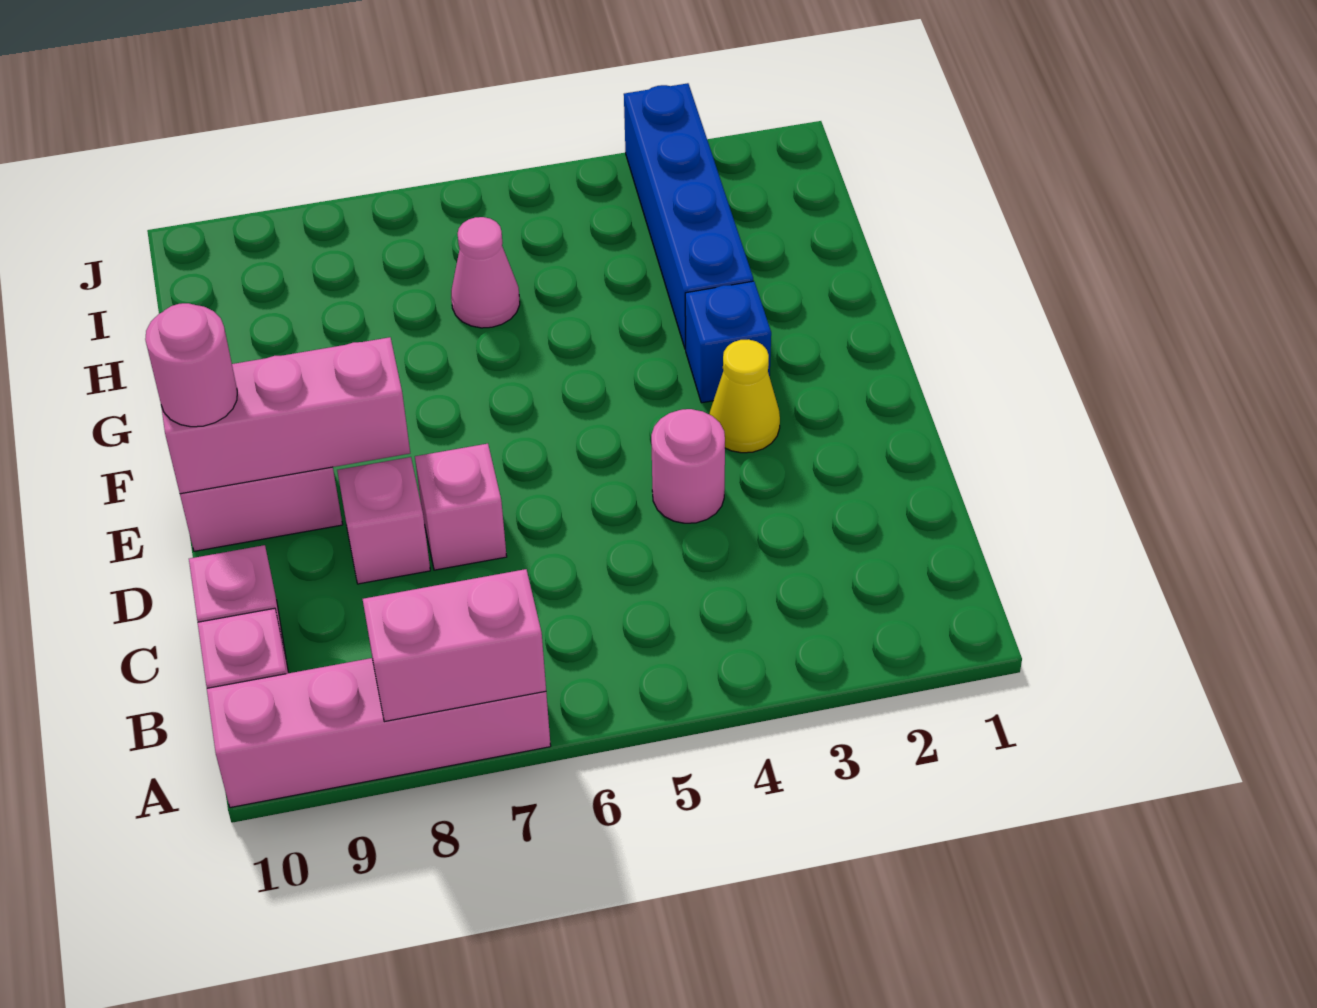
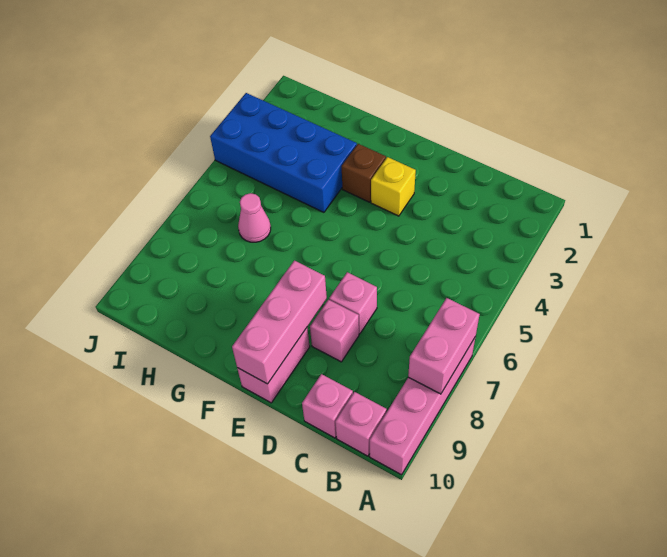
pink round brick D4 level 1 -> none
yellow cone E3 level 1 -> yellow brick E3 level 1
pink round brick E10 level 3 -> none
blue brick F3 level 1 -> brown brick F3 level 1
blue brick G3:J3 level 1 -> blue brick G3:J4 level 1

